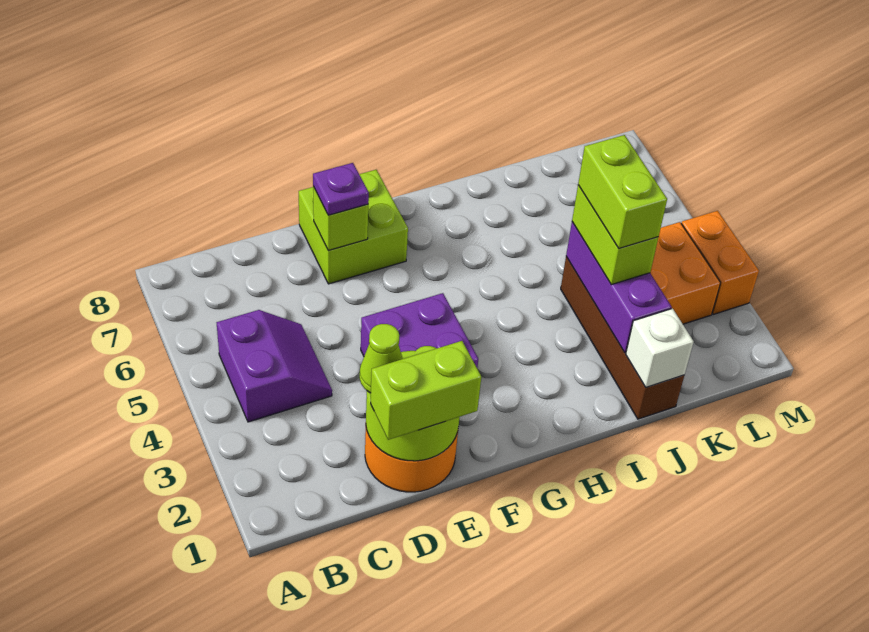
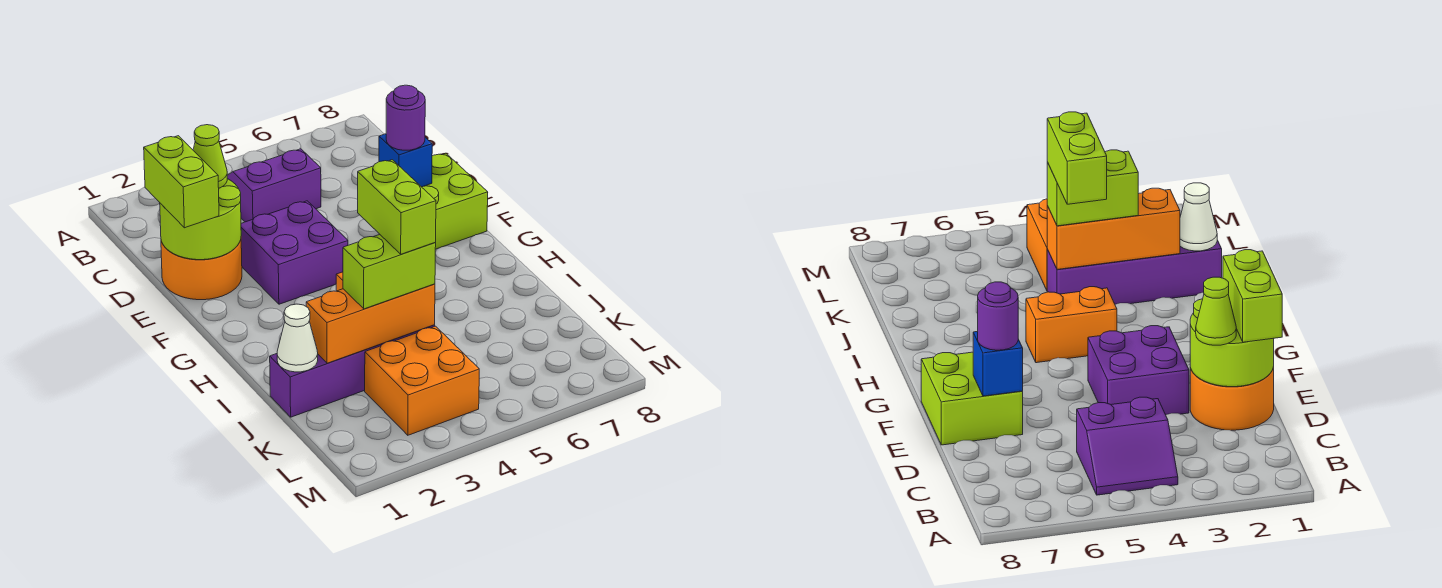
purple slope B4:C5 level 1 top B -> purple slope B4:C5 level 1 top C
lime brick E7 level 2 -> blue brick E7 level 2
purple plate E7 level 3 -> purple round brick E7 level 3
brown brick J1:J4 level 1 -> purple brick J1:J4 level 1
white brick J1 level 2 -> white cone J1 level 2
purple brick J2:J4 level 2 -> orange brick J2:J4 level 2
lime brick J3:J4 level 4 -> lime brick I4:J4 level 4
orange brick M3:M4 level 1 -> orange brick H4:H5 level 1

